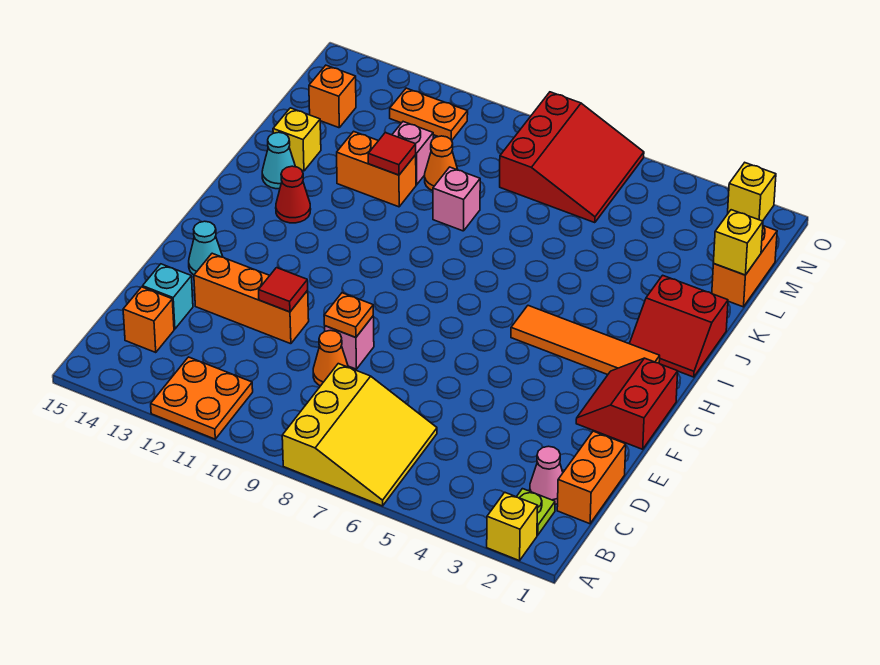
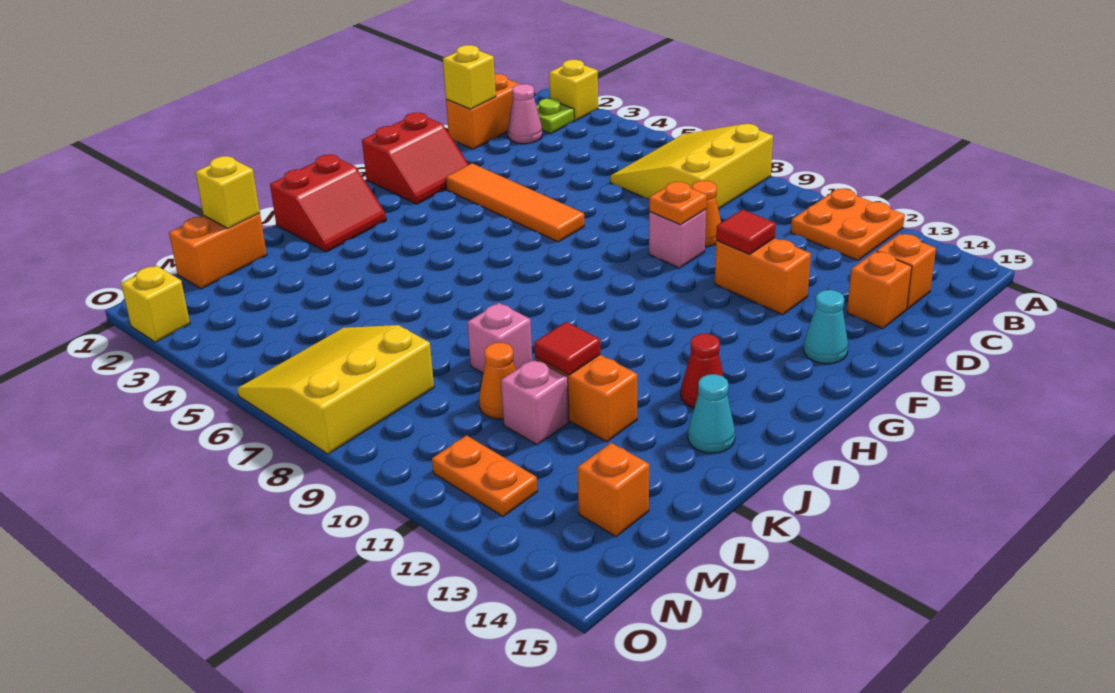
cyan brick D14 level 1 -> orange brick D14 level 1
orange brick E11:E13 level 1 -> orange brick E11:E12 level 1
orange tile H2:H5 level 1 -> orange tile F3:F6 level 1
red slope I1:J2 level 1 top J -> red slope I1:J2 level 1 top 1
yellow brick K14 level 1 -> yellow brick D1 level 2
red slope M6:O8 level 1 top 8 -> yellow slope M6:O8 level 1 top 8

